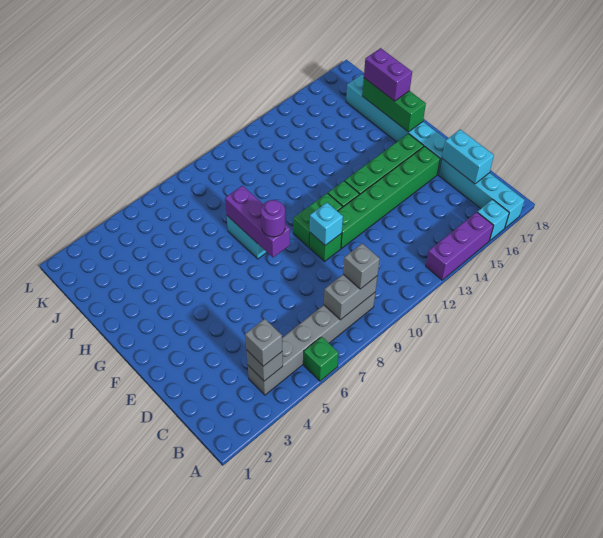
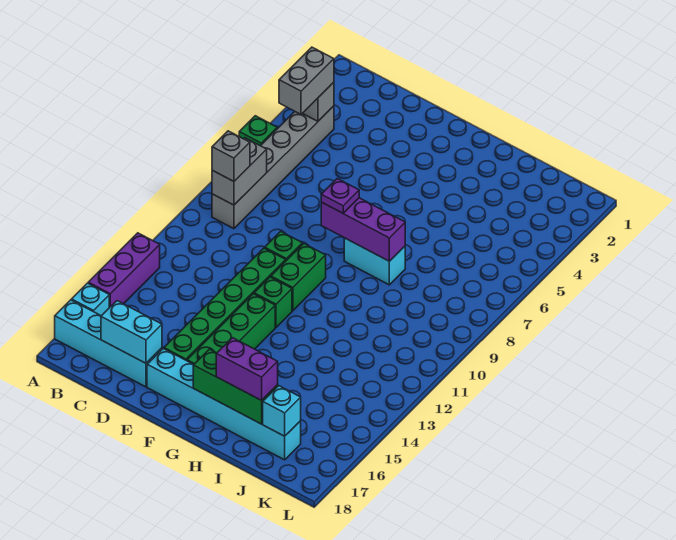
grey brick B4 level 3 -> grey brick B4:B5 level 3
cyan brick E10 level 2 -> cyan brick J17 level 2
purple round brick F8 level 3 -> purple plate F8 level 3

